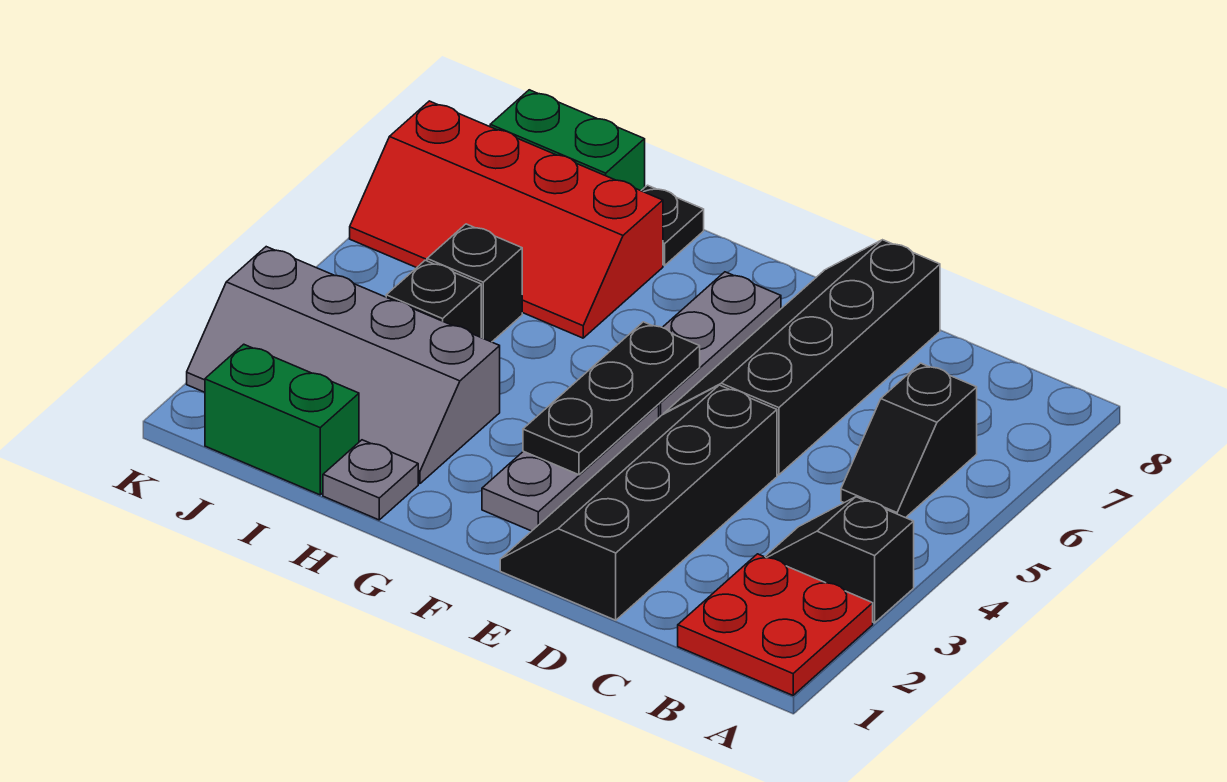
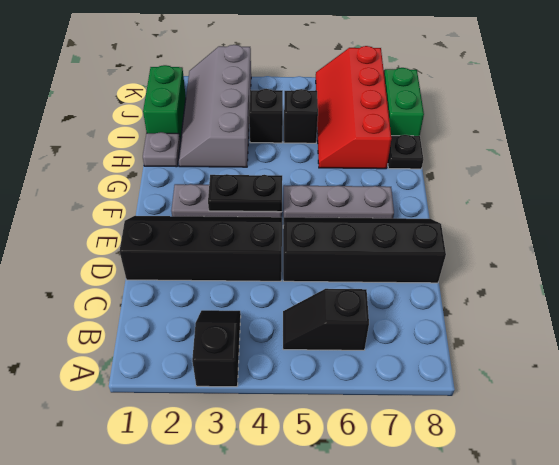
red plate A1:B2 level 1 -> none
black plate F3:F5 level 2 -> black plate F3:F4 level 2

